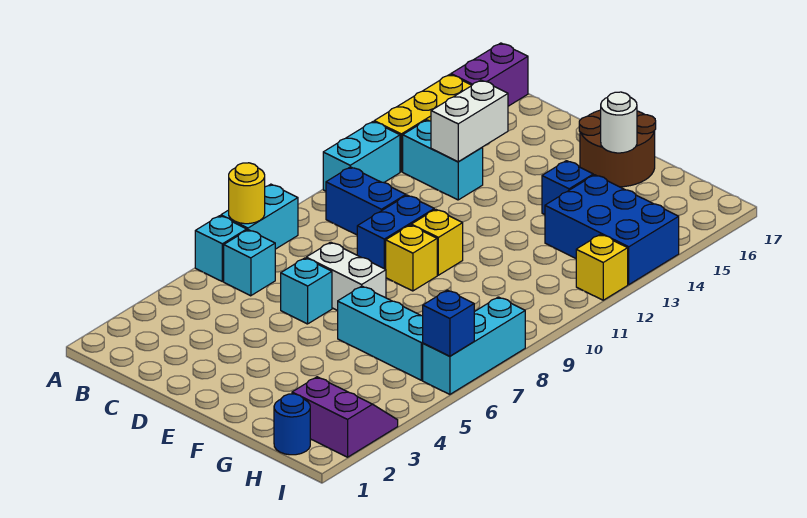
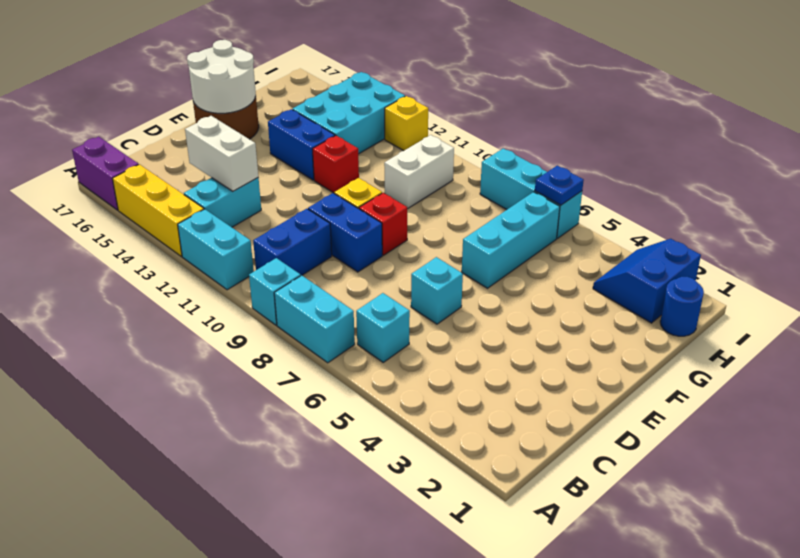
cyan brick A6 level 1 -> cyan brick A9 level 1
yellow round brick A7 level 2 -> none
white brick D7:E7 level 1 -> white brick G10:H10 level 1
yellow brick E9 level 1 -> red brick E9 level 1
none -> red brick F12 level 1
blue brick F14 level 1 -> blue brick F13:F14 level 1
white round brick F16 level 2 -> white round brick E16:F17 level 2
blue brick G13:I14 level 1 -> cyan brick G13:I14 level 1
purple slope H2:I3 level 1 top 2 -> blue slope H2:I3 level 1 top 2
blue brick I6 level 2 -> blue plate I6 level 2

